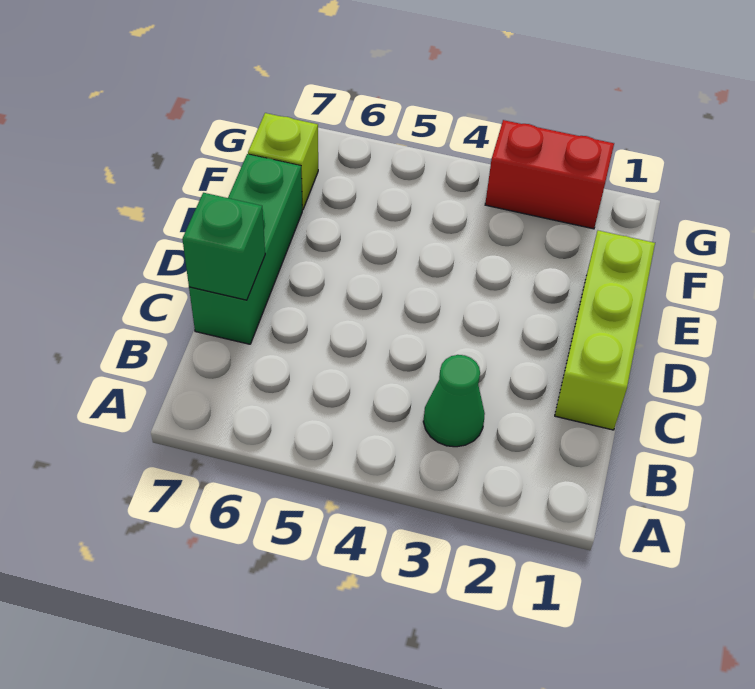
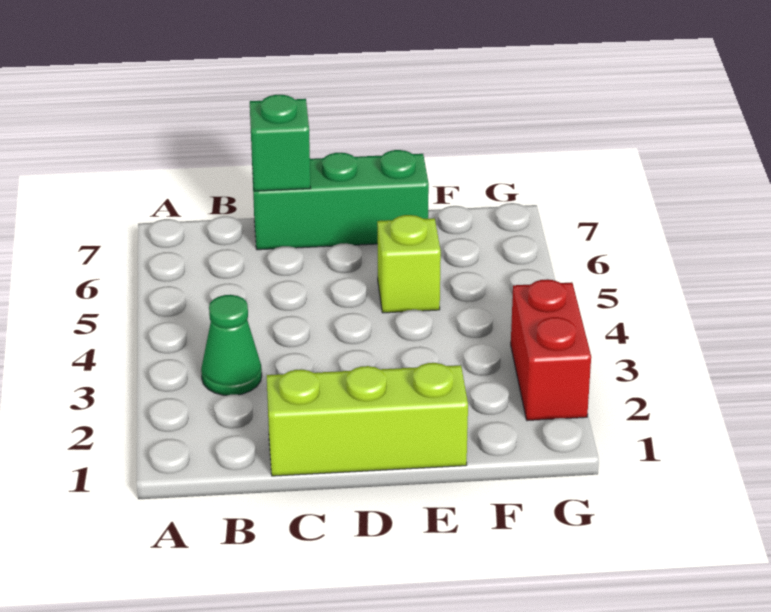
lime brick F7 level 1 -> lime brick E5 level 1

